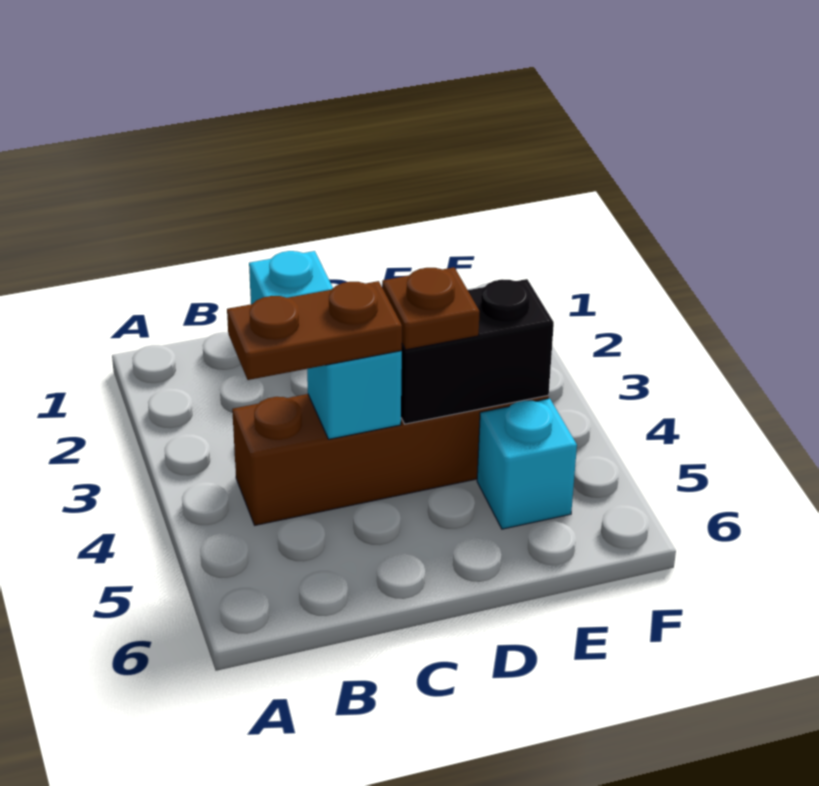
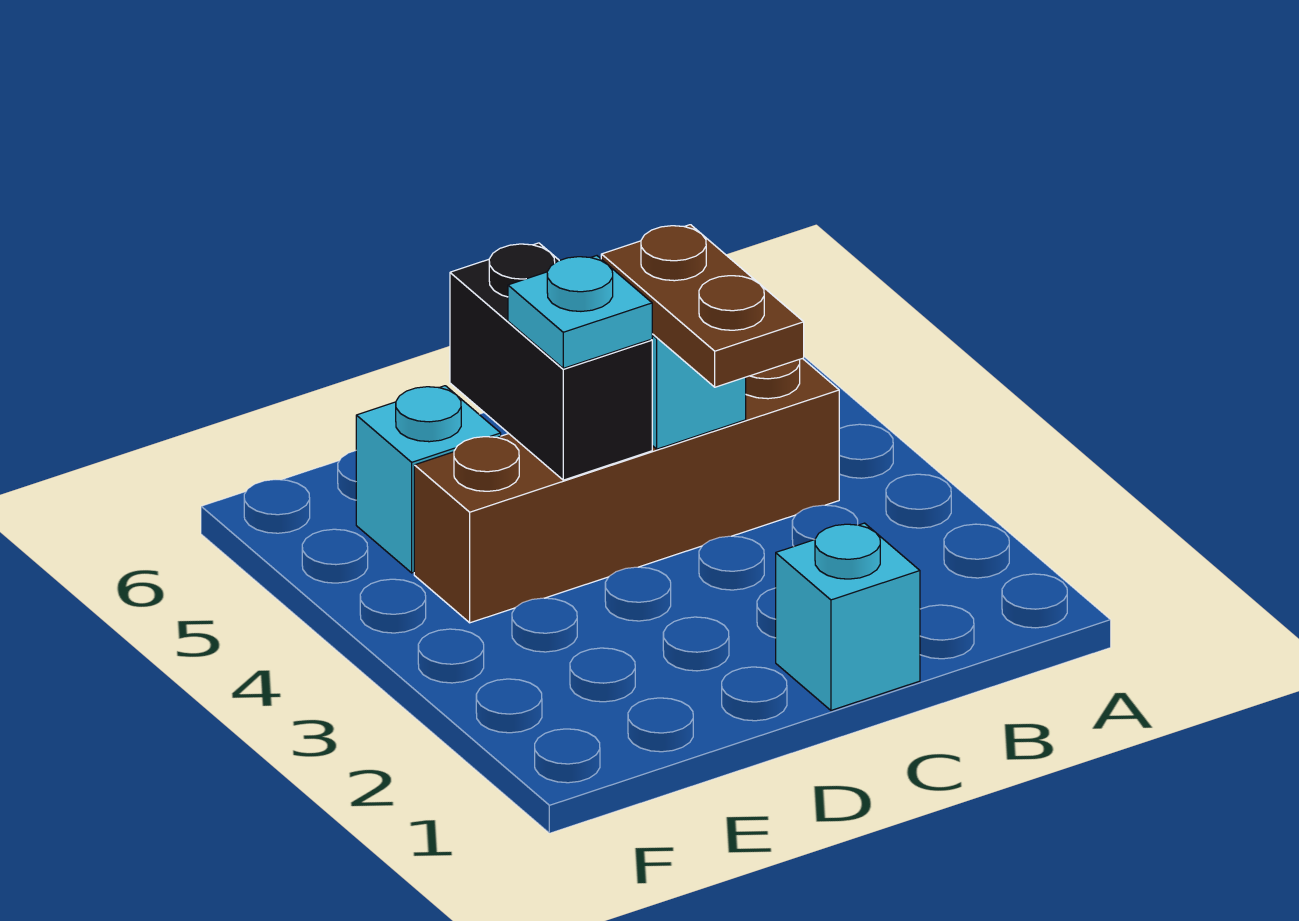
brown plate B4:C4 level 3 -> brown plate C3:C4 level 3
black brick D4:E4 level 2 -> black brick D4:D5 level 2
brown plate D4 level 3 -> cyan plate D4 level 3

